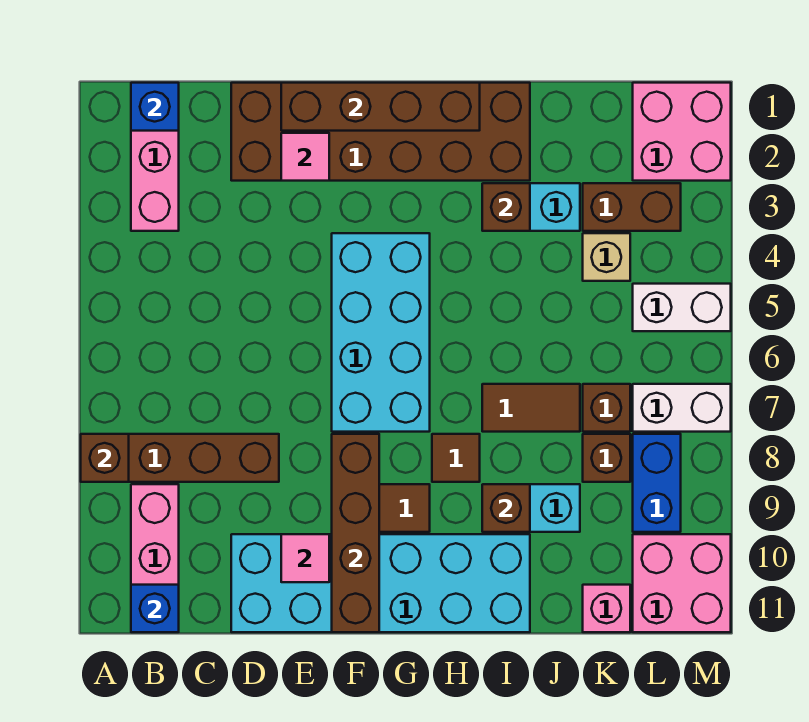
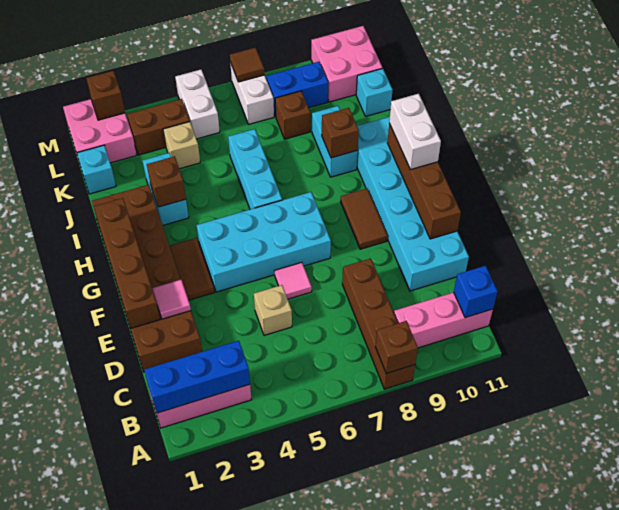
blue brick B1 level 2 -> blue brick B1:B3 level 2
none -> tan brick D5 level 1
pink tile E10 level 2 -> pink tile E6 level 1
brown brick F8:F11 level 2 -> brown brick E11:H11 level 2
none -> white brick G11:H11 level 3
none -> cyan brick H6:J6 level 1
brown tile H8 level 1 -> brown tile M7 level 2
brown tile I7:J7 level 1 -> brown tile F3:G3 level 1
none -> cyan brick K1 level 1
brown brick K3:L3 level 1 -> brown brick L3:L4 level 1
brown brick K7 level 1 -> brown brick M2 level 2
pink brick K11 level 1 -> cyan brick K11 level 1

